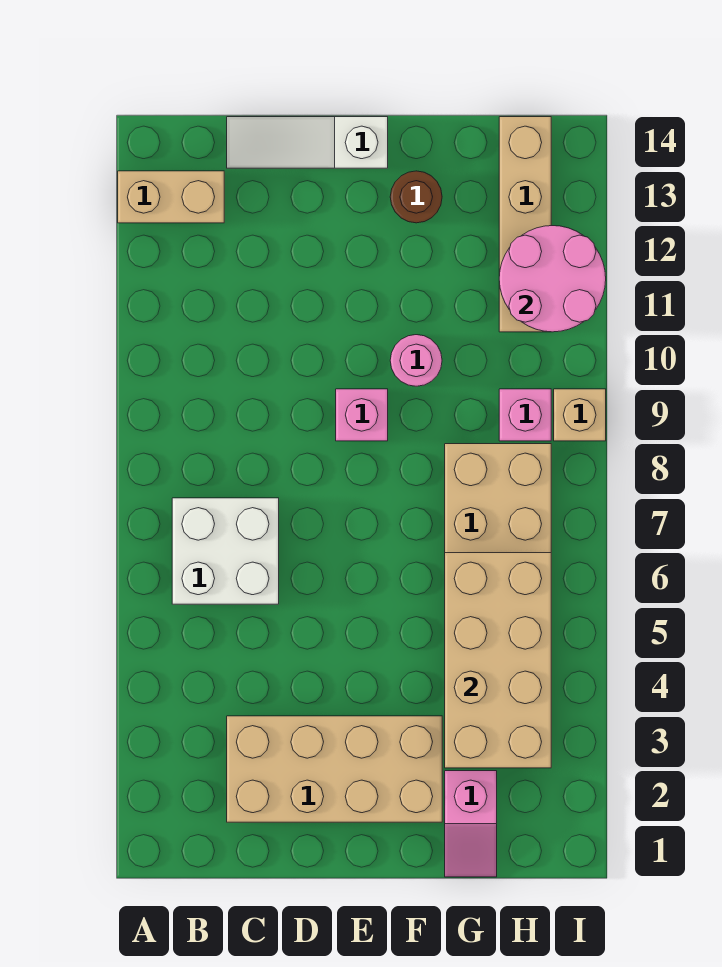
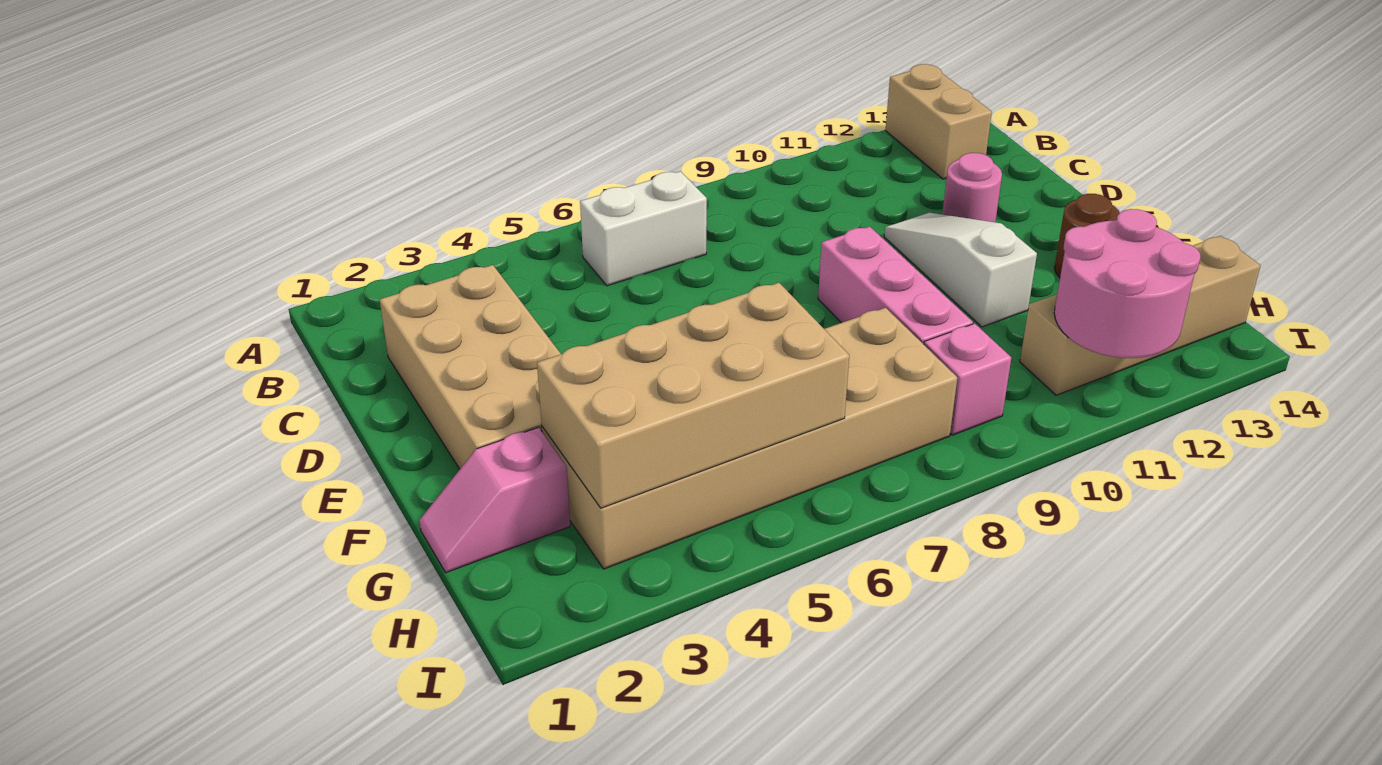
white brick B6:C7 level 1 -> white brick B6:B7 level 1
white slope C14:E14 level 1 top E -> white slope D11:F11 level 1 top F
pink brick E9 level 1 -> pink brick E9:G9 level 1
pink round brick F10 level 1 -> pink round brick D12 level 1
tan brick I9 level 1 -> none

